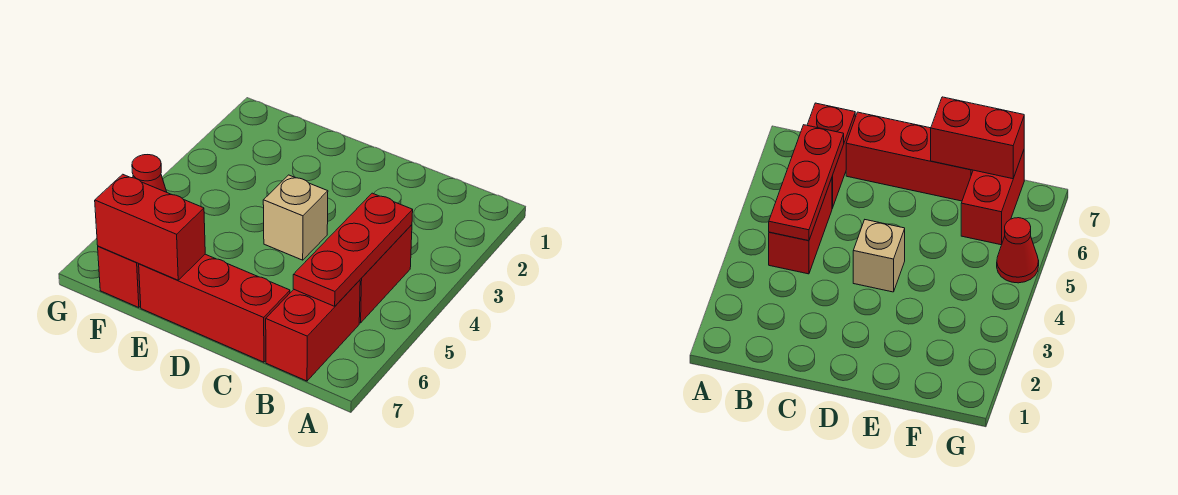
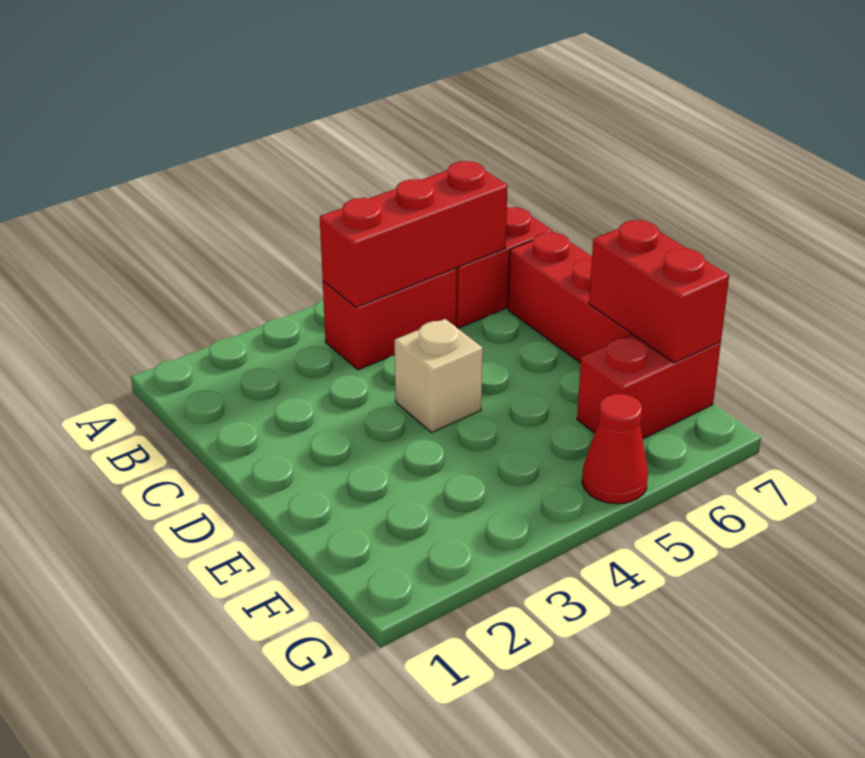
red plate B4:B6 level 2 -> red brick B4:B6 level 2

